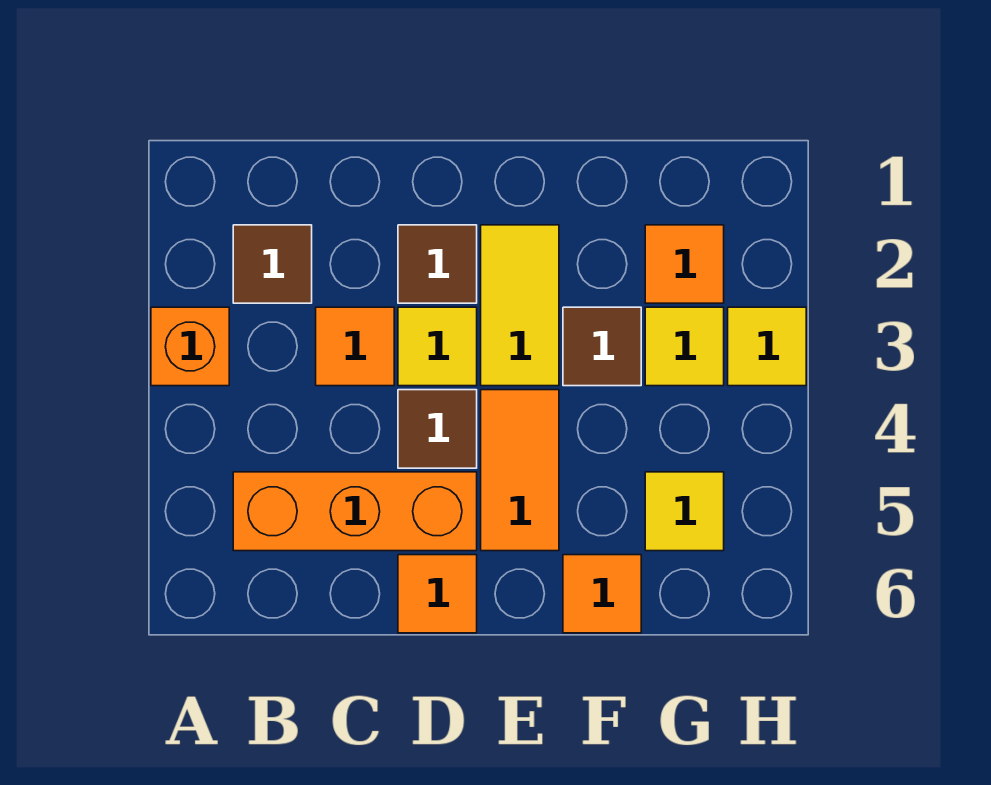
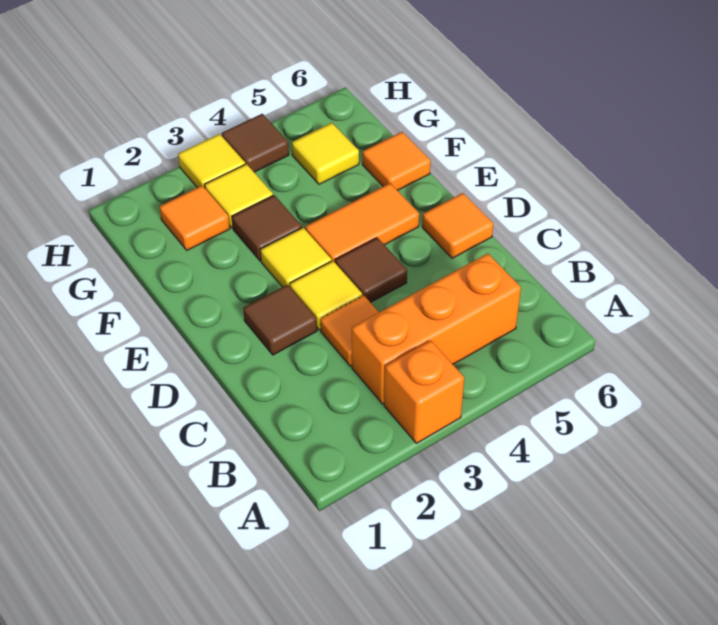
brown tile B2 level 1 -> brown tile H4 level 1
orange brick B5:D5 level 1 -> orange brick B3:B5 level 1
yellow tile E2:E3 level 1 -> yellow tile E3 level 1

